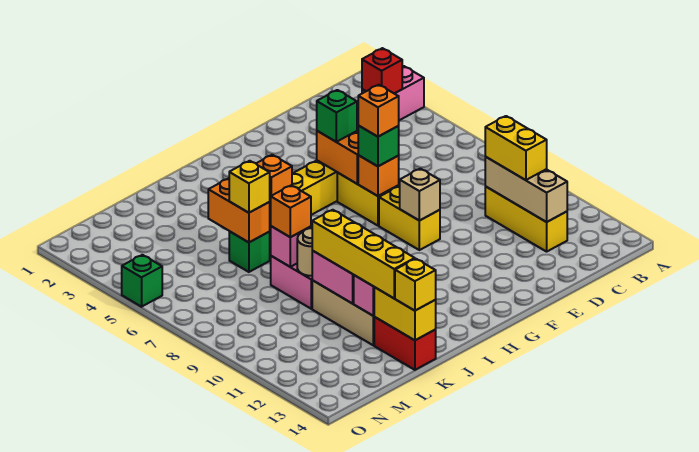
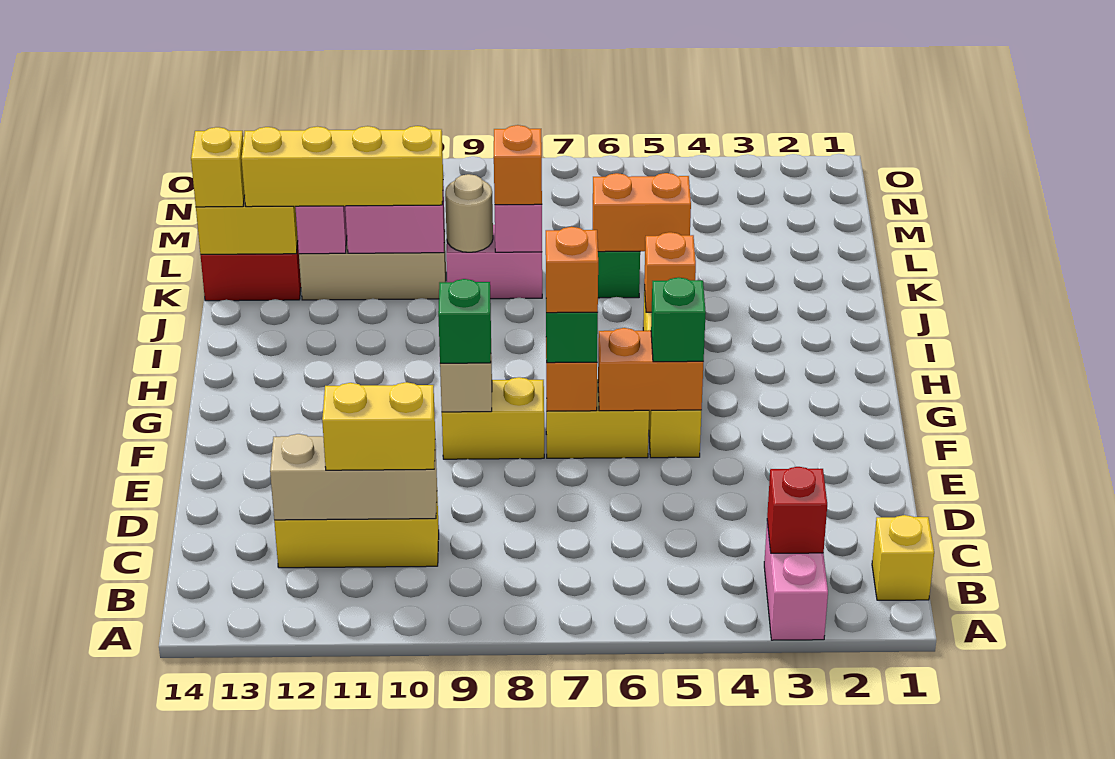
yellow brick K6 level 3 -> yellow brick B1 level 1
green brick O5 level 1 -> green brick F9 level 3

